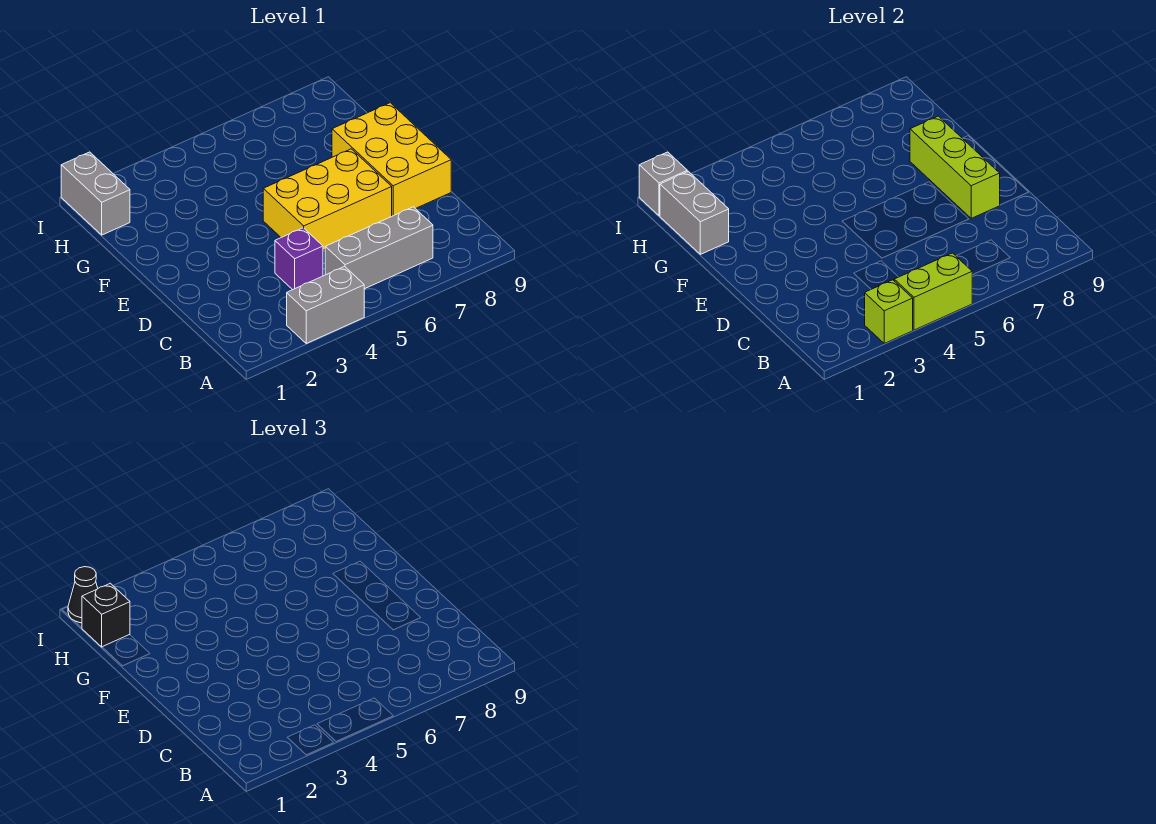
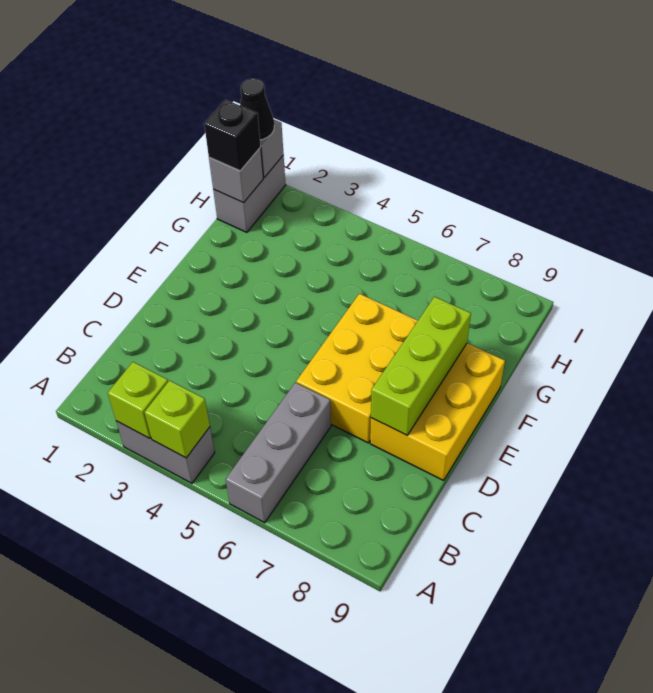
lime brick A4:A5 level 2 -> lime brick A4 level 2
grey brick B5:B7 level 1 -> grey brick A6:C6 level 1
purple brick C4 level 1 -> none
yellow brick D5:E7 level 1 -> yellow brick D6:F7 level 1
grey brick G1:H1 level 2 -> grey brick H1 level 2

